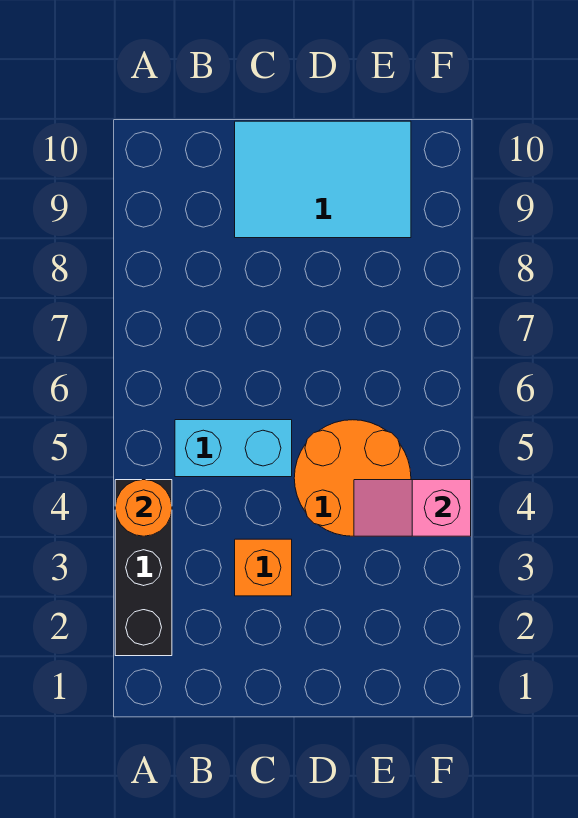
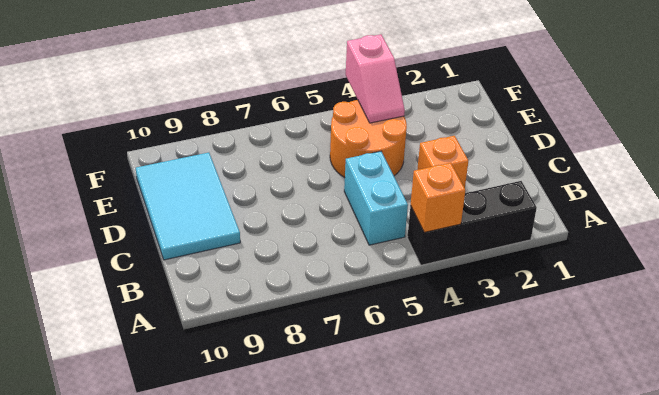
orange round brick A4 level 2 -> orange brick A4 level 2

